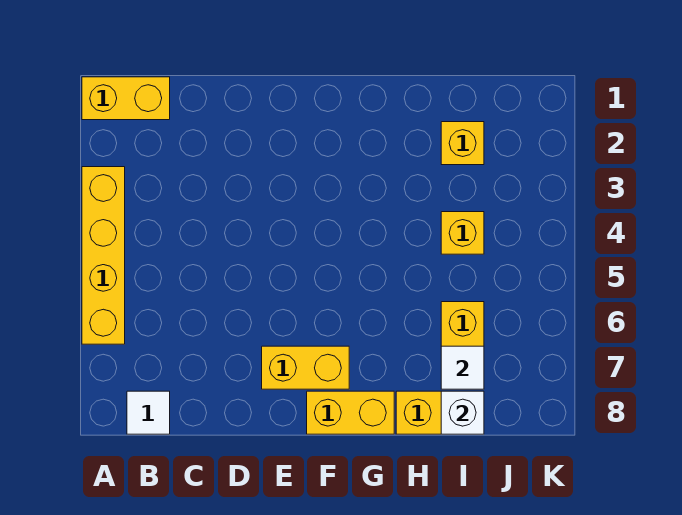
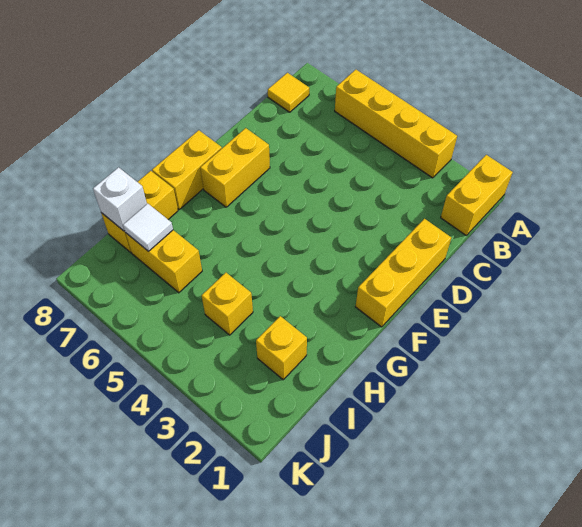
white tile B8 level 1 -> yellow tile B8 level 1
none -> yellow brick D1:F1 level 1

